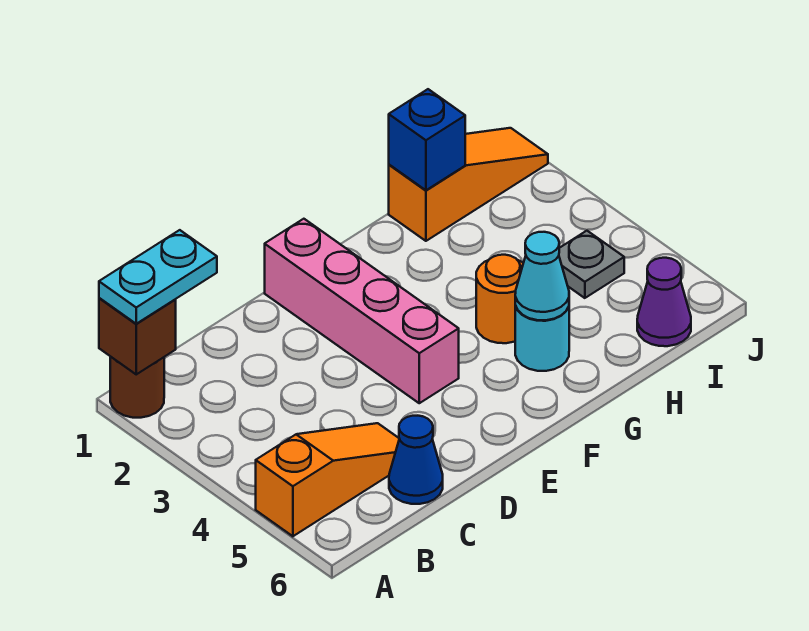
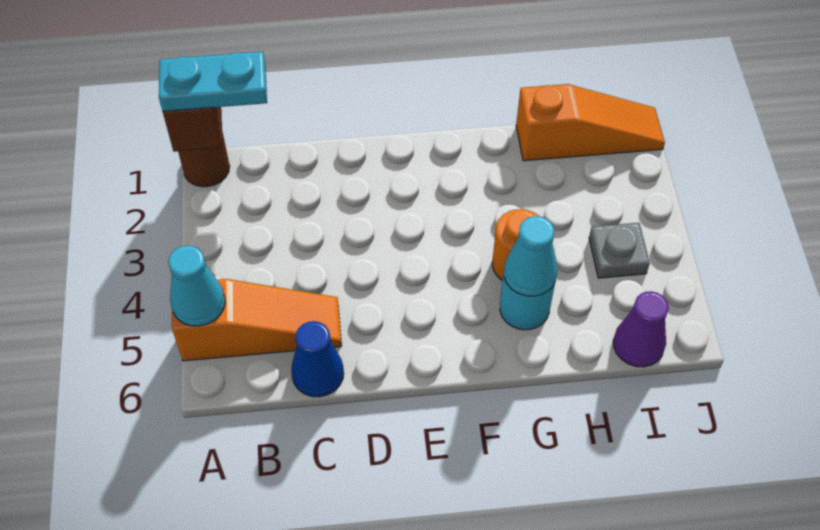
none -> cyan cone A5 level 2
pink brick E1:E4 level 1 -> none
blue brick H1 level 2 -> none

